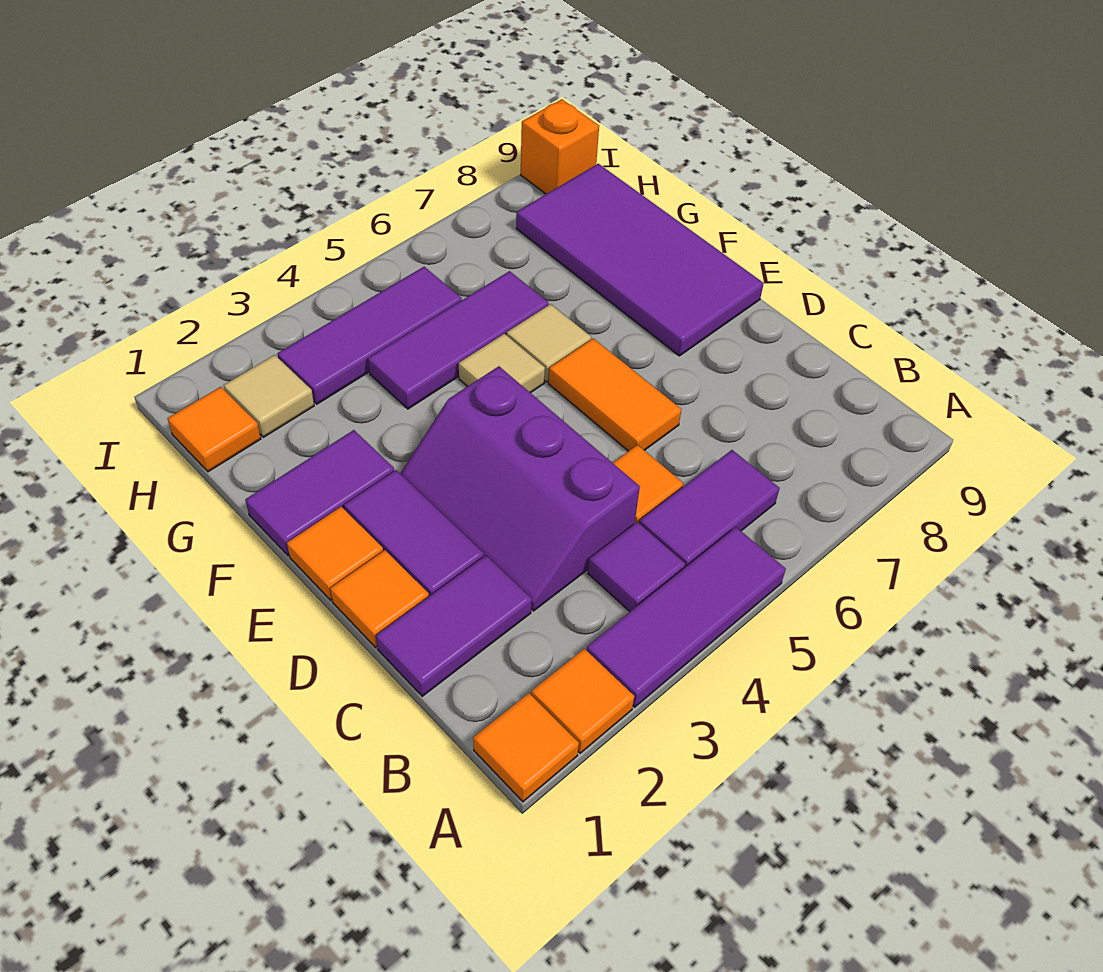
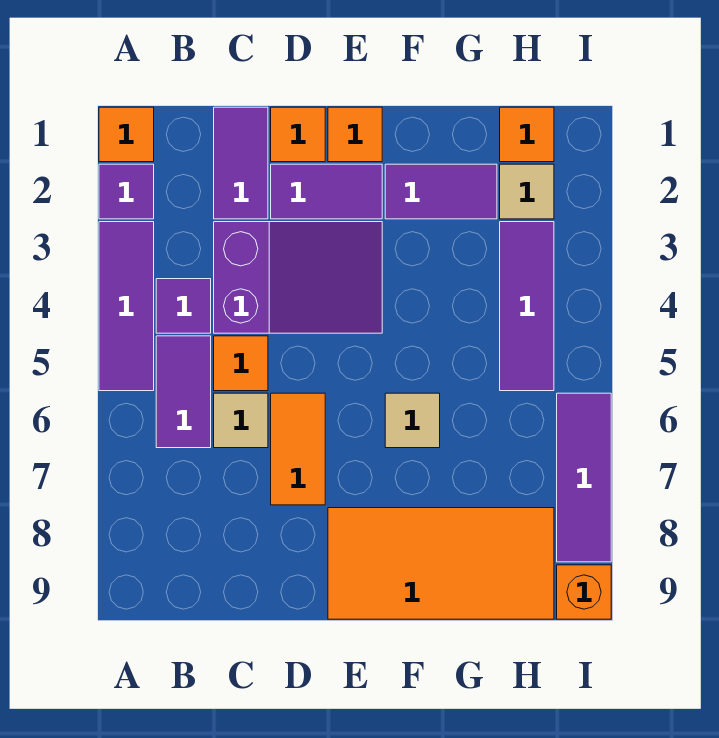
orange tile A2 level 1 -> purple tile A2 level 1
purple slope C3:E4 level 1 top 4 -> purple slope C3:E4 level 1 top C
orange tile D6:E6 level 1 -> orange tile D6:D7 level 1
purple tile E8:H9 level 1 -> orange tile E8:H9 level 1
purple tile F1:F2 level 1 -> purple tile F2:G2 level 1
tan tile F5 level 1 -> tan tile C6 level 1
purple tile G4:G6 level 1 -> purple tile I6:I8 level 1

